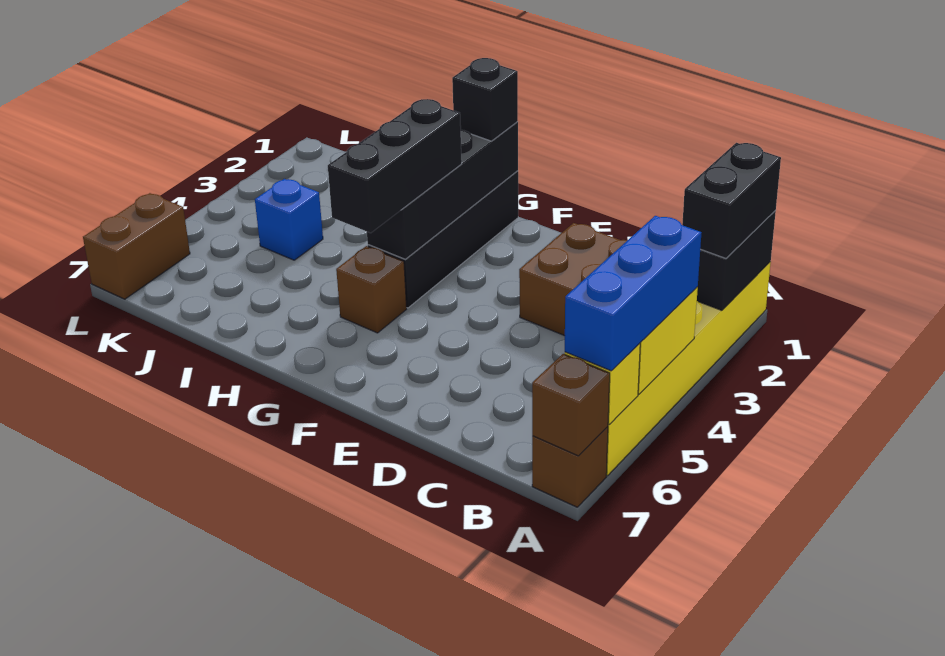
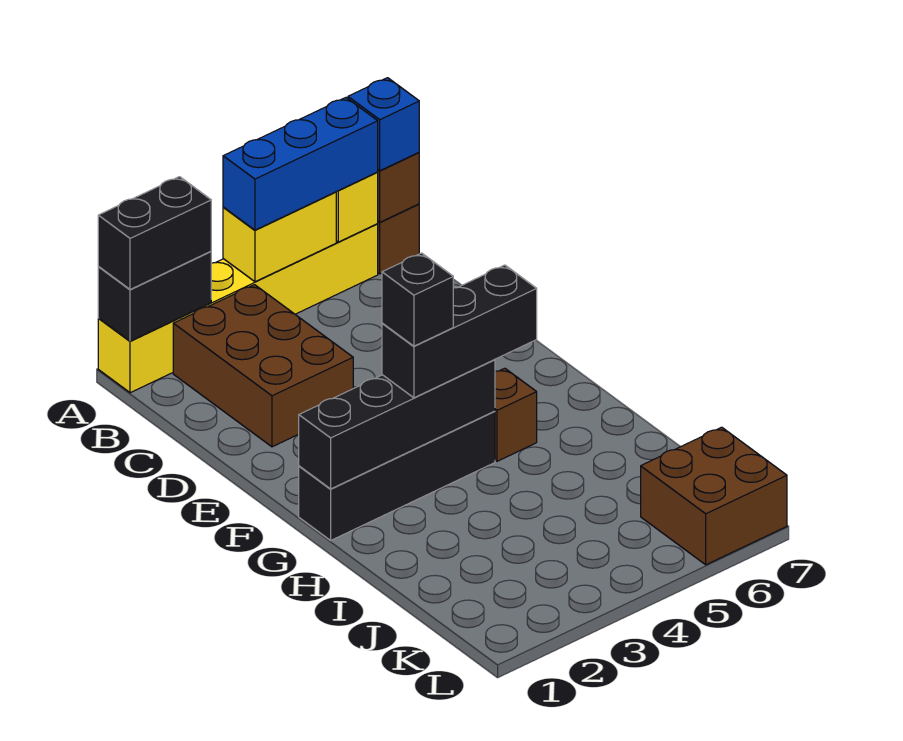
black brick G1 level 3 -> black brick G3 level 4
blue brick J4 level 1 -> blue brick A7 level 3
brown brick L6:L7 level 1 -> brown brick K6:L7 level 1

